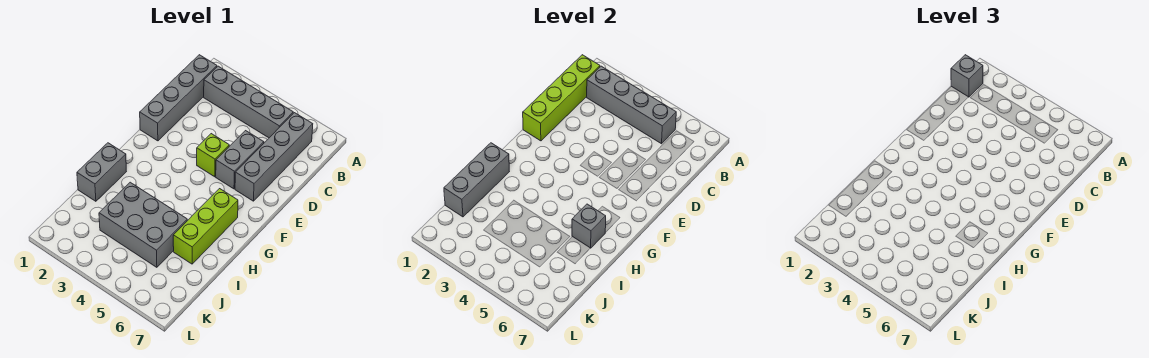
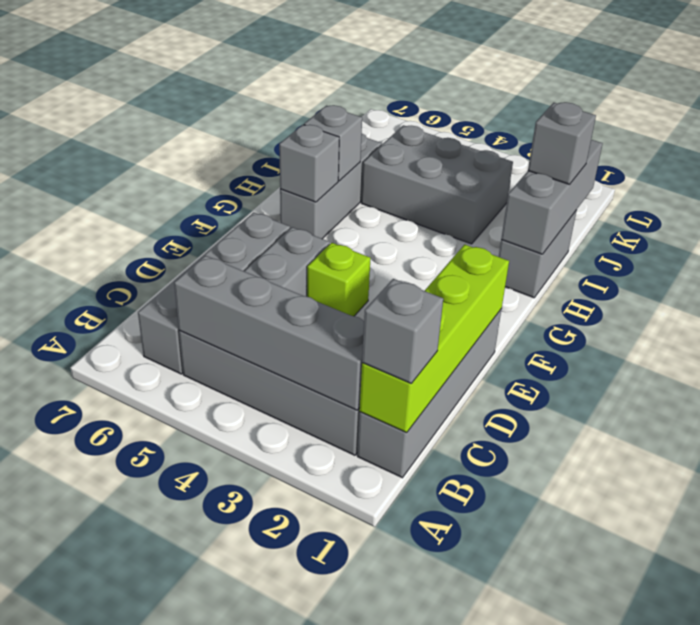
lime brick G6:I6 level 1 -> grey brick G6:I6 level 1
none -> grey brick G6 level 2
none -> grey brick I1 level 3

